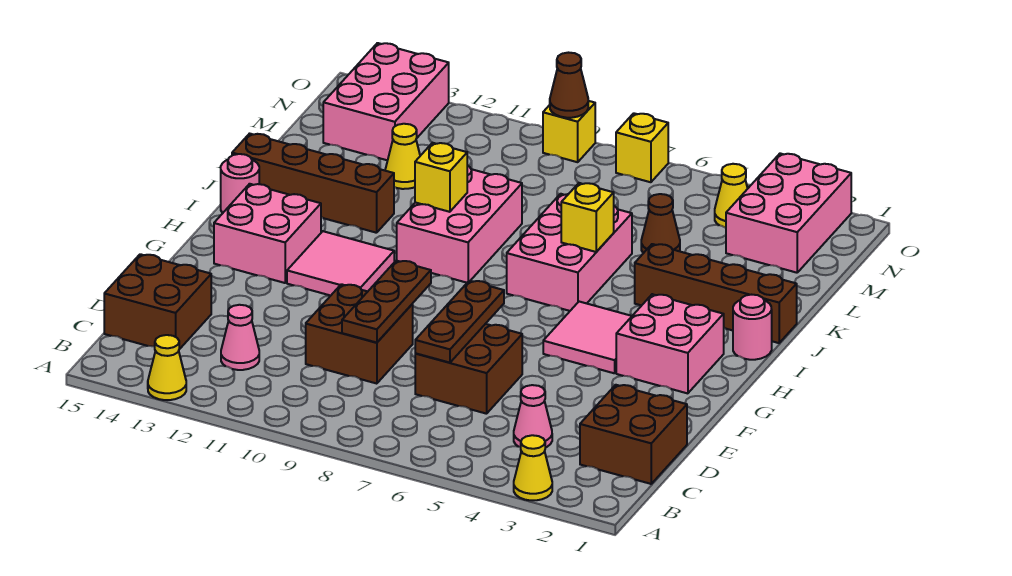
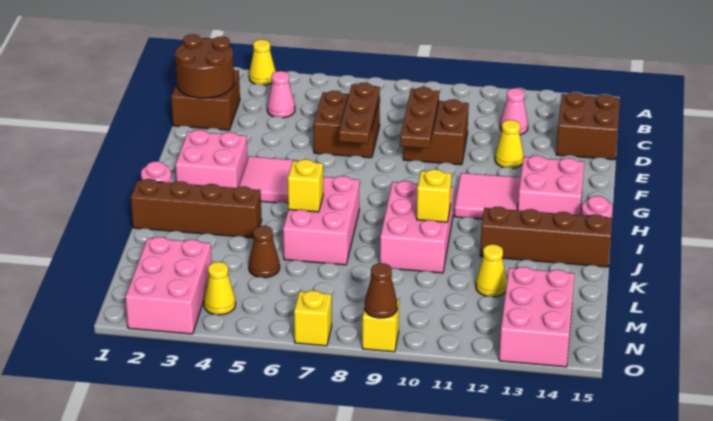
yellow cone A13 level 1 -> yellow cone E12 level 1
none -> brown round brick C1:D2 level 2

